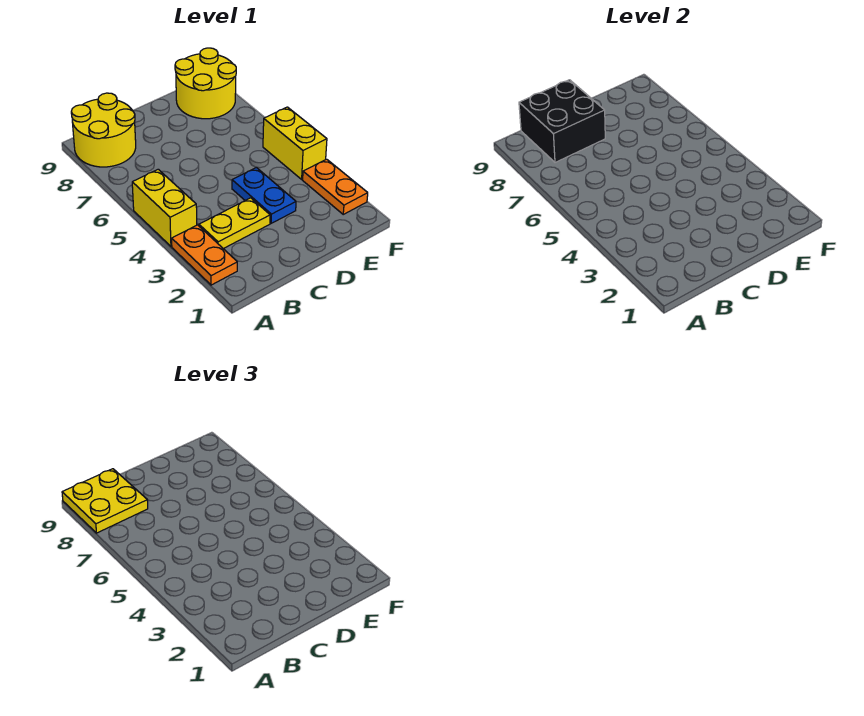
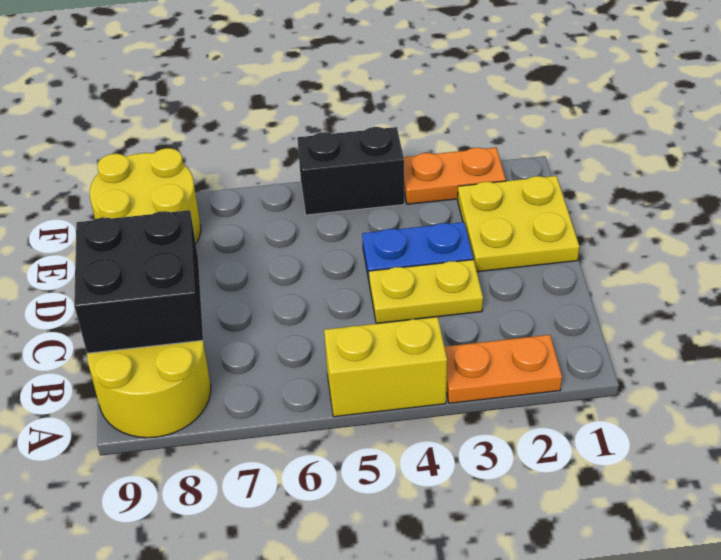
yellow plate A8:B9 level 3 -> yellow plate D1:E2 level 1
yellow plate B3:C3 level 1 -> yellow plate C3:C4 level 1
yellow brick F4:F5 level 1 -> black brick F4:F5 level 1

